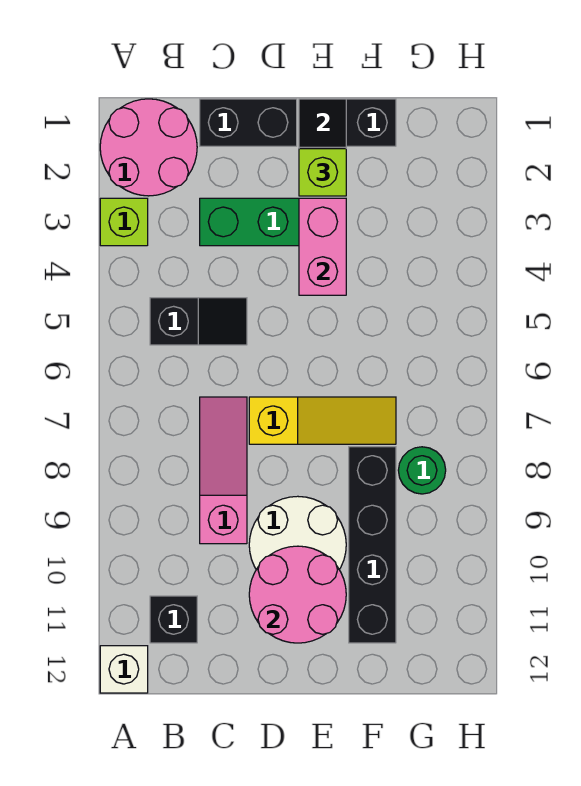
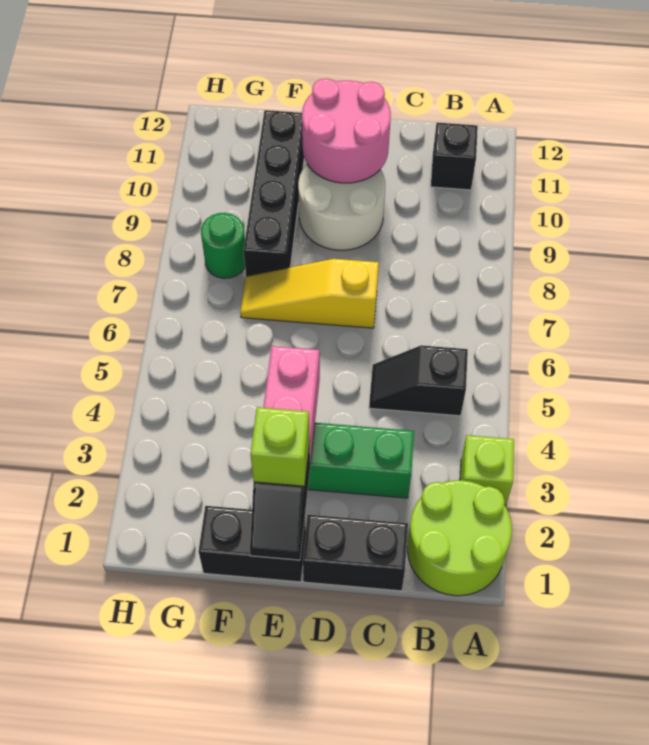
pink round brick A1:B2 level 1 -> lime round brick A1:B2 level 1
white brick A12 level 1 -> none
pink slope C7:C9 level 1 top 9 -> none

